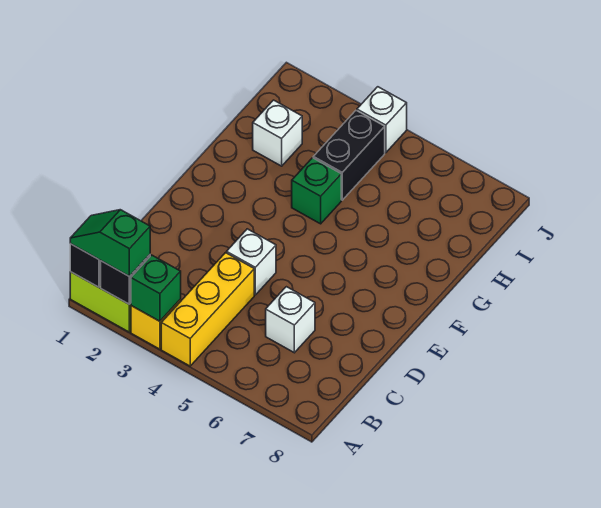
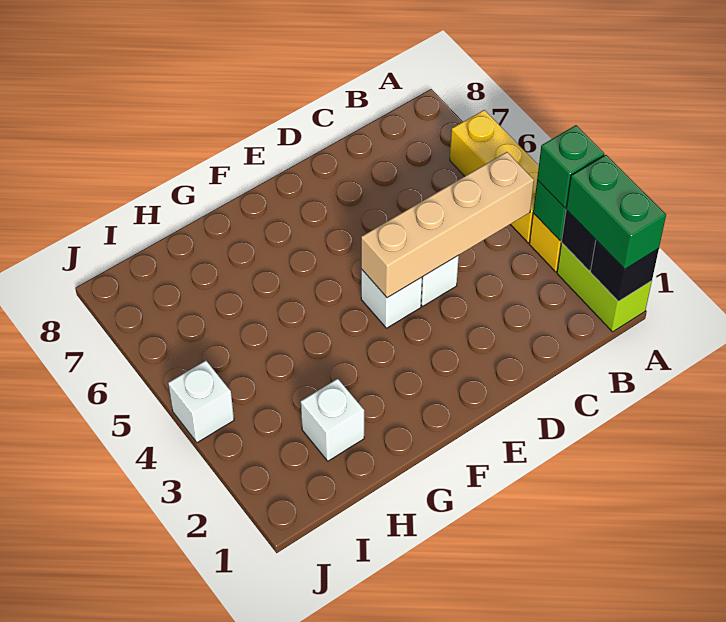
green slope A1:A2 level 3 top 2 -> green brick A1:A2 level 3
yellow brick A4:C4 level 1 -> yellow brick A4:A6 level 1
none -> tan brick B4:E4 level 2
white brick C6 level 1 -> white brick E4 level 1
green brick G4 level 1 -> green brick A3 level 3
black brick H4:I4 level 1 -> none

